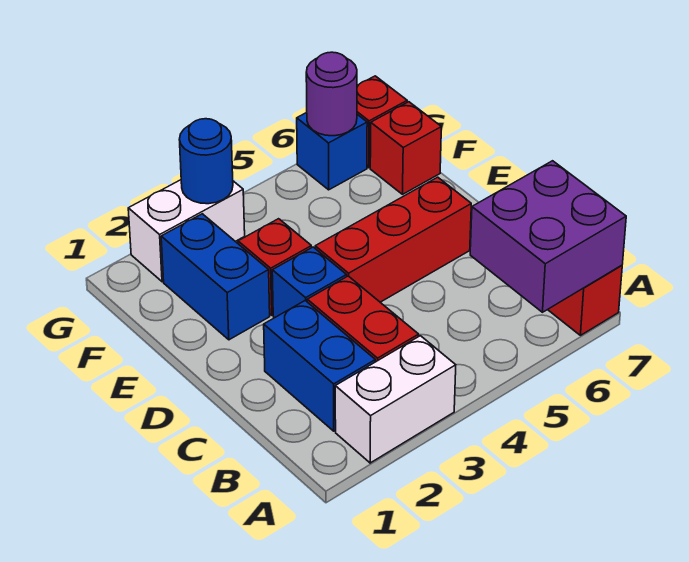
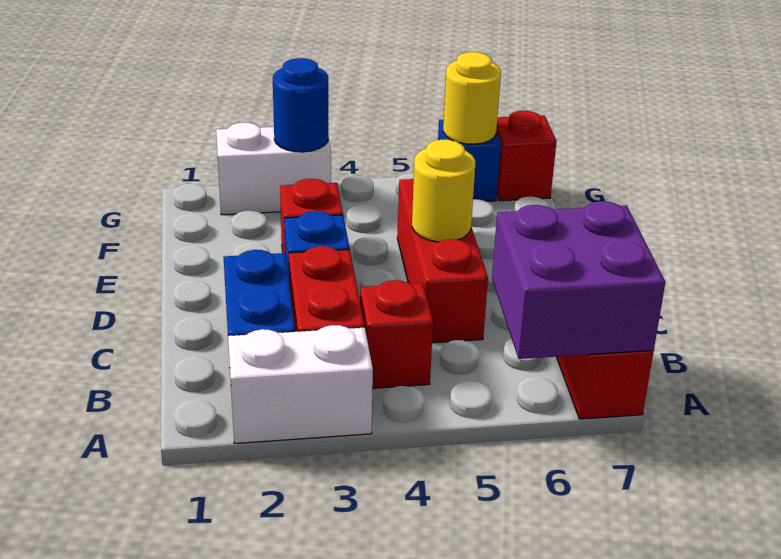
red brick D4:D6 level 1 -> red brick C5:E5 level 1
none -> yellow round brick D5 level 2
blue brick E2:F2 level 1 -> none
red brick F7 level 1 -> red brick B4 level 1
purple round brick G6 level 2 -> yellow round brick G6 level 2

